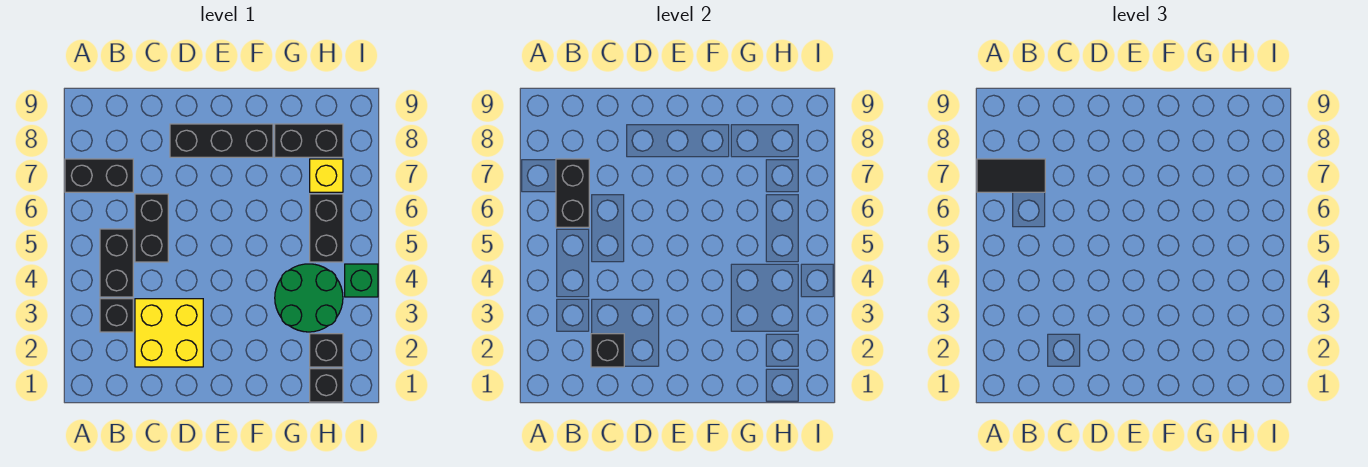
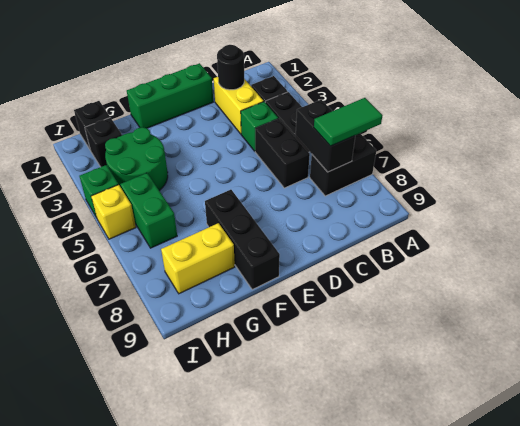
black tile A7:B7 level 3 -> green tile A7:B7 level 3
yellow brick C2:D3 level 1 -> yellow brick C2:C3 level 1
black brick C2 level 2 -> black round brick C2 level 2
none -> green brick C4 level 1
none -> green brick D1:F1 level 1
black brick D8:F8 level 1 -> black brick F7:F9 level 1
black brick G8:H8 level 1 -> yellow brick G8:H8 level 1
black brick H5:H6 level 1 -> green brick H5:H6 level 1
yellow brick H7 level 1 -> yellow brick I5 level 1

